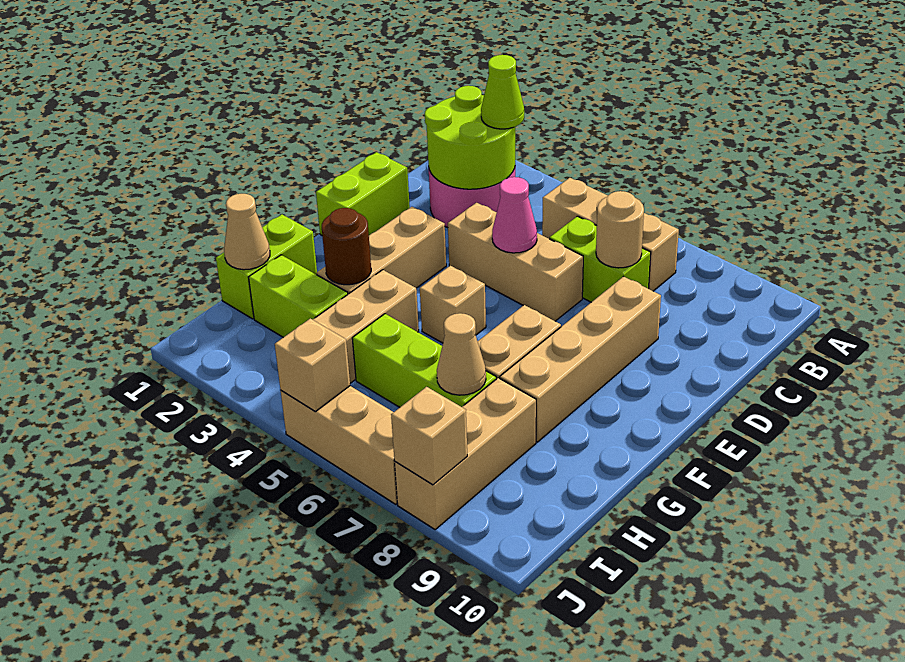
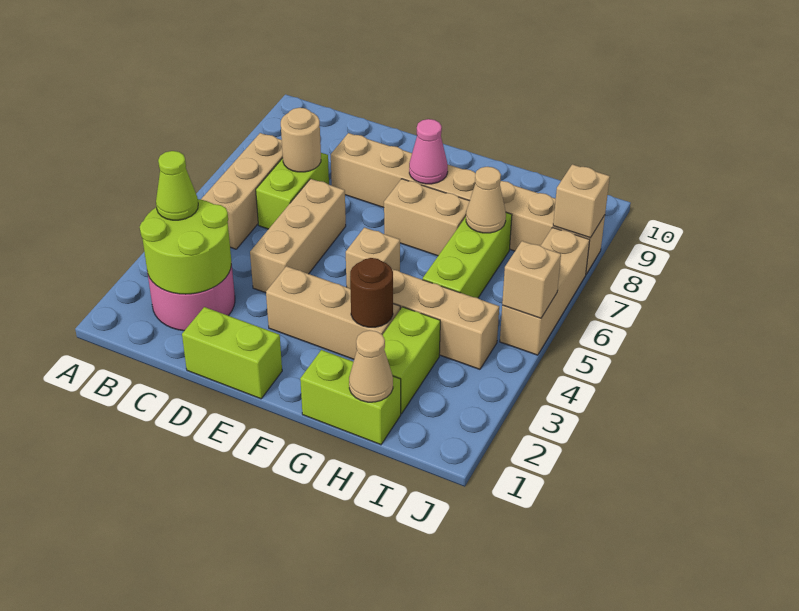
pink cone D5 level 2 -> pink cone F8 level 2

